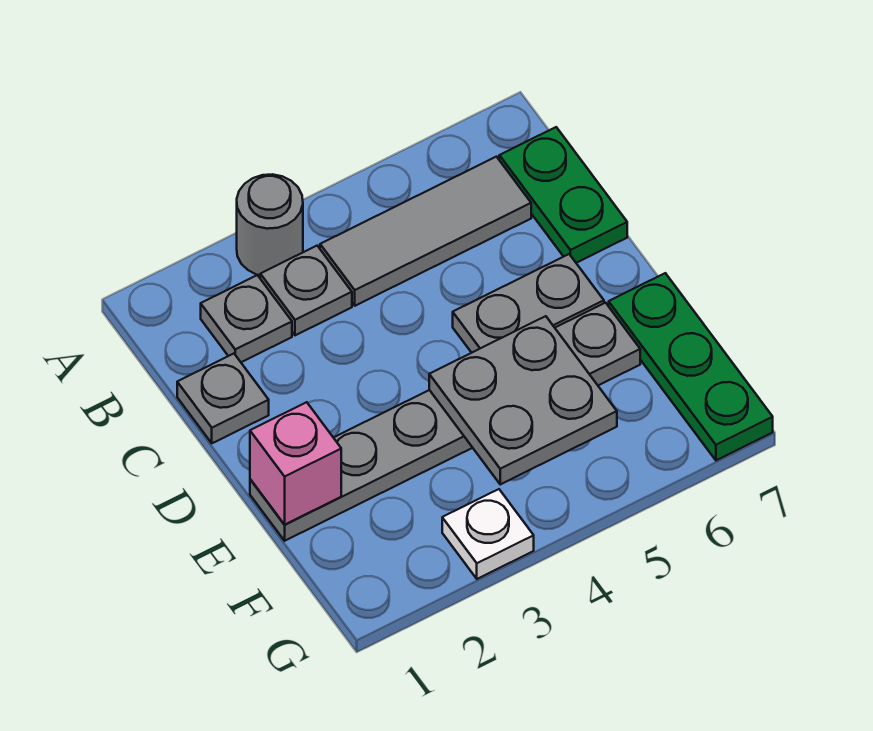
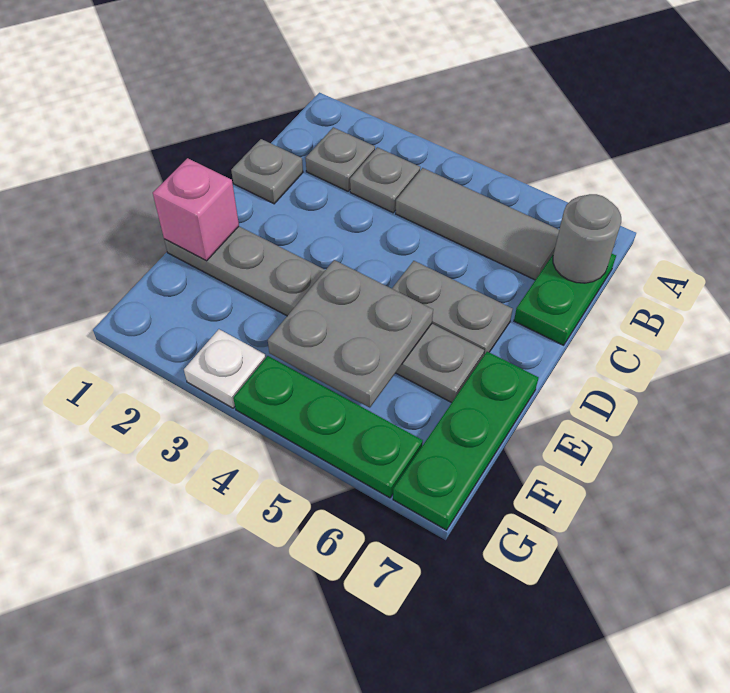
grey round brick A3 level 1 -> grey round brick B7 level 2
none -> green plate G4:G6 level 1

